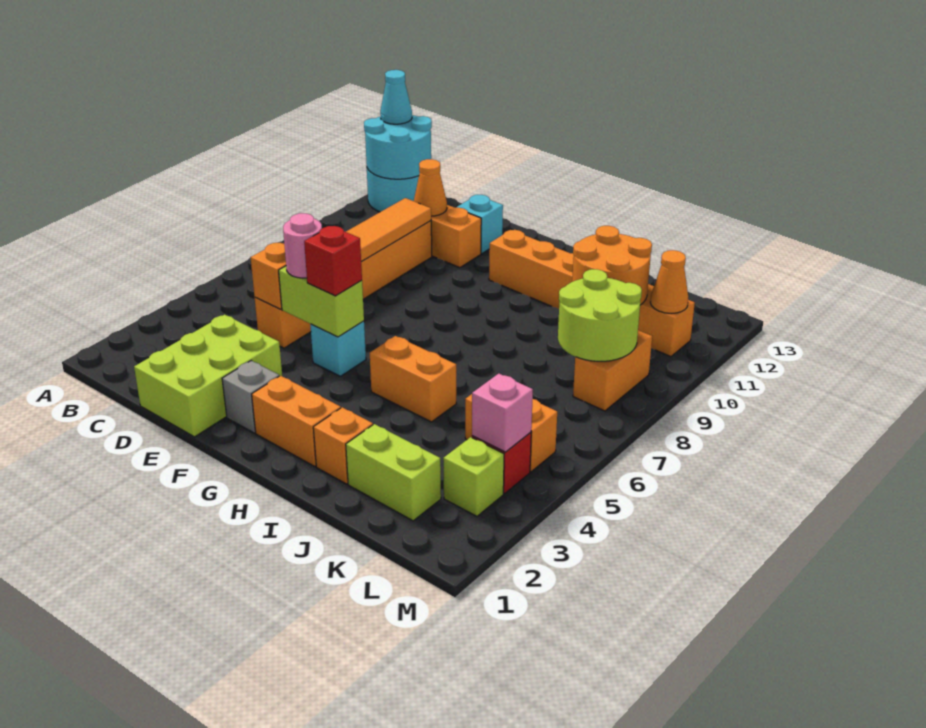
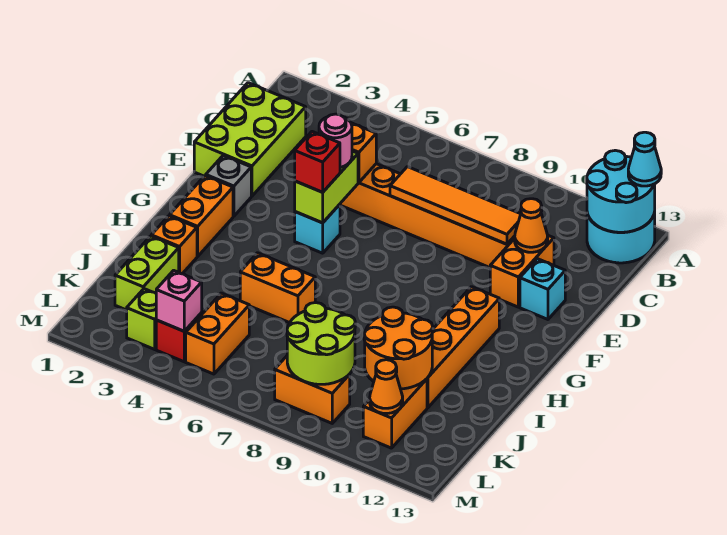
lime brick D1:E3 level 1 -> lime brick C1:E2 level 1
orange brick H5:I5 level 1 -> orange brick I5:I6 level 1

